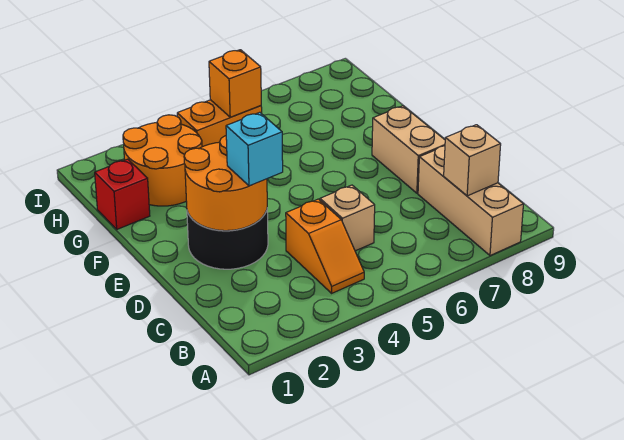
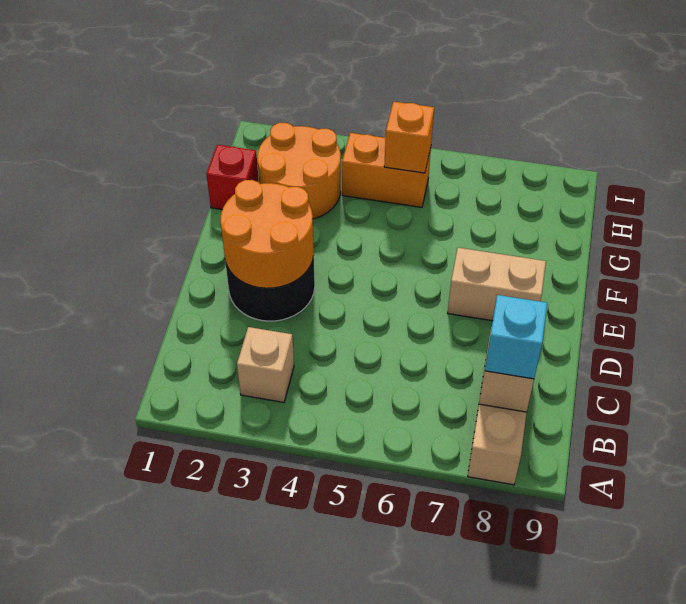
orange slope B4:C4 level 1 top C -> none
tan brick C5 level 1 -> tan brick B3 level 1
cyan brick D3 level 3 -> cyan brick B8 level 3
tan brick D8:E8 level 1 -> tan brick E7:E8 level 1

